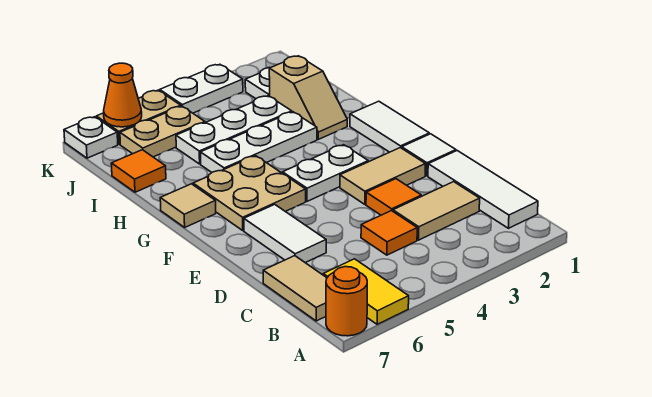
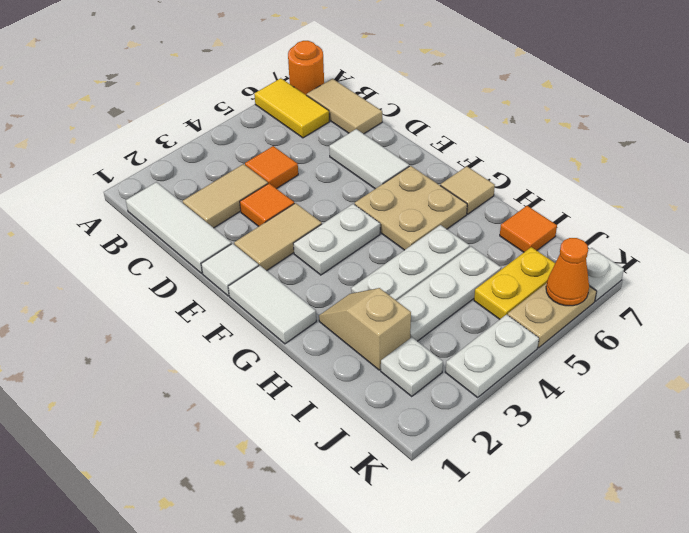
tan plate J5:J6 level 1 -> yellow plate J5:J6 level 1

